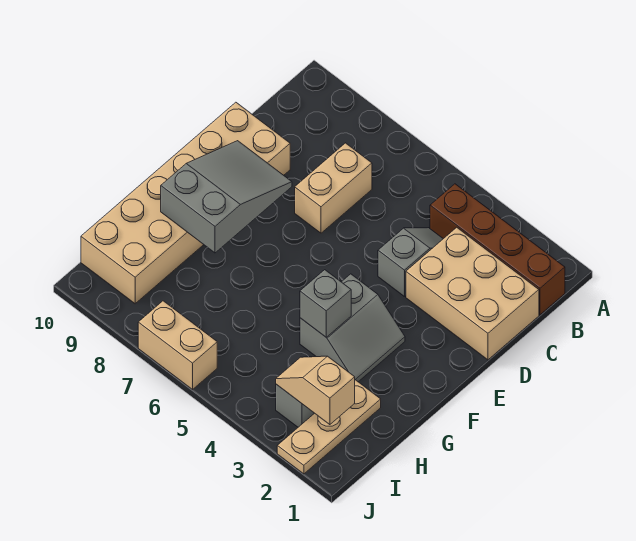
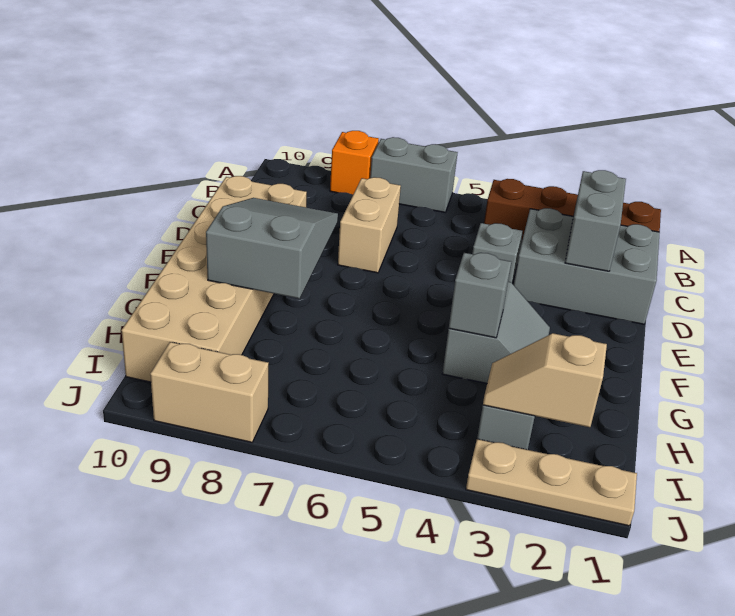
none -> grey brick A6:A7 level 1
none -> orange brick A8 level 1
tan brick C1:D3 level 1 -> grey brick C1:D3 level 1
none -> grey brick C2:D2 level 2
tan plate H2:J2 level 1 -> tan plate J1:J3 level 1
tan brick J6:J7 level 1 -> tan brick J8:J9 level 1

